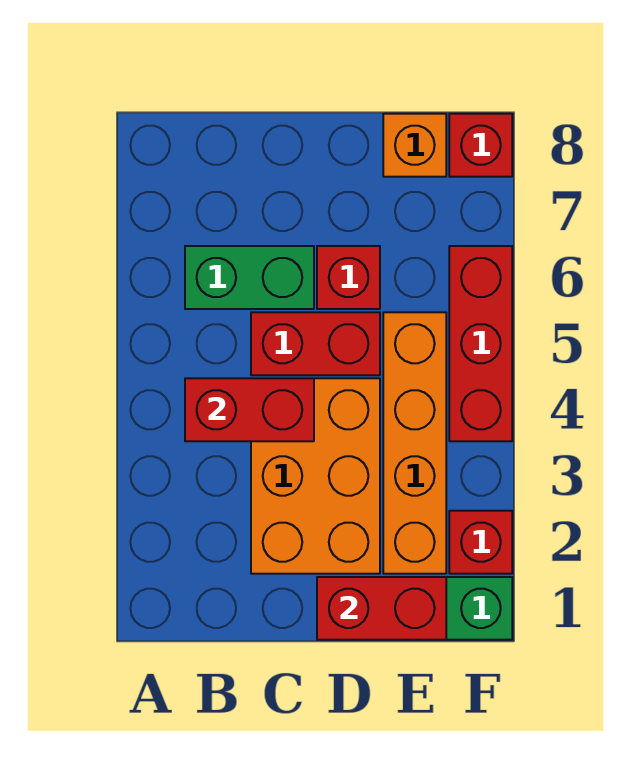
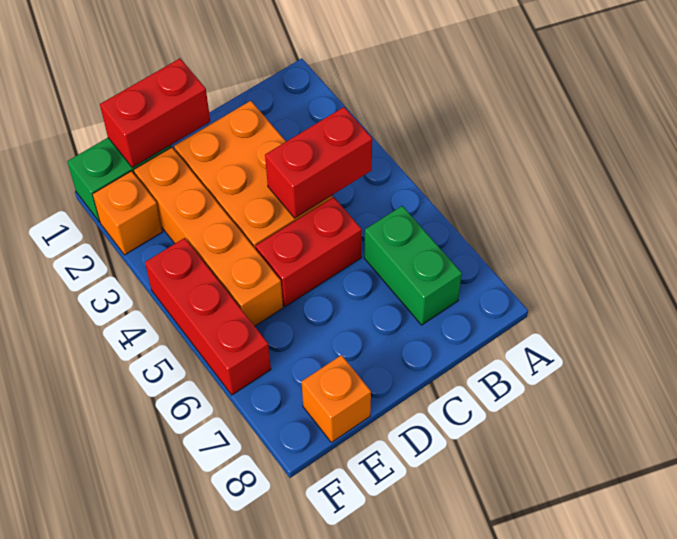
green brick B6:C6 level 1 -> green brick B6:B7 level 1
red brick D6 level 1 -> none
red brick F2 level 1 -> orange brick F2 level 1
red brick F8 level 1 -> none

